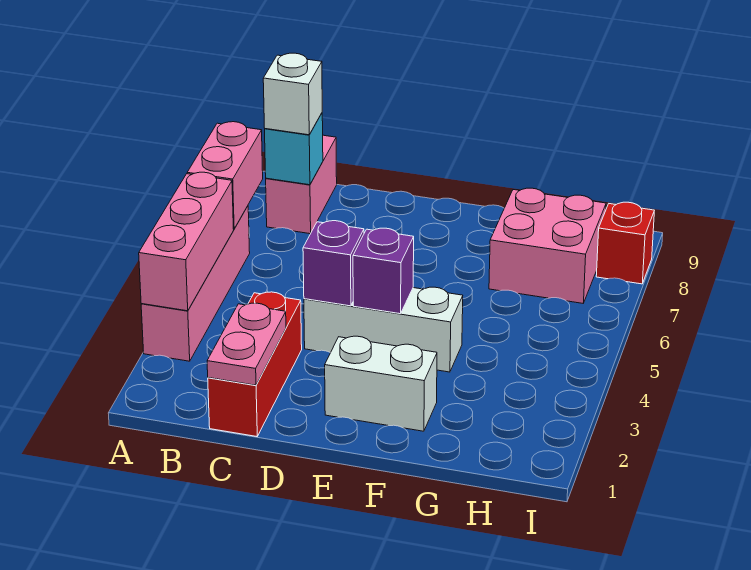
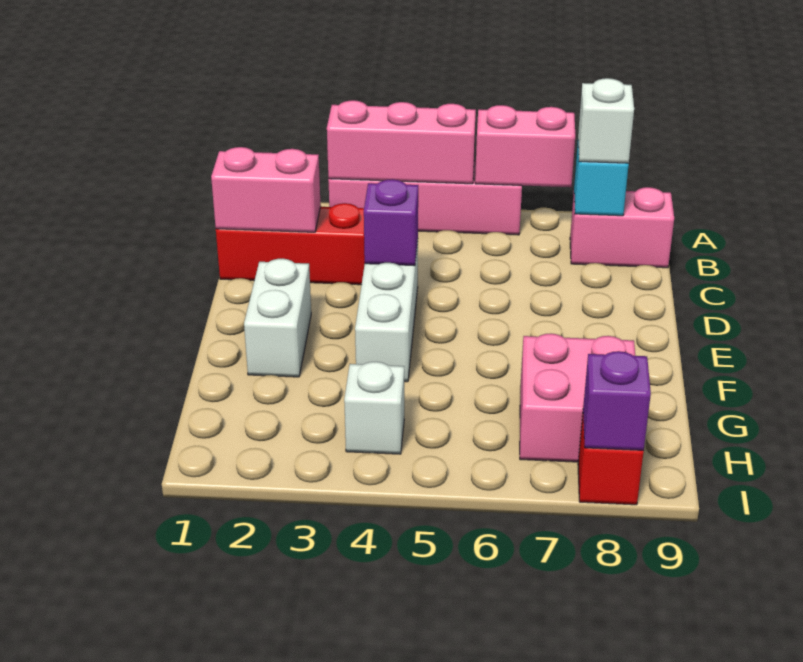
pink plate C1:C2 level 2 -> pink brick C1:C2 level 2
purple brick E4 level 2 -> purple brick I8 level 2
none -> white brick H4 level 1

